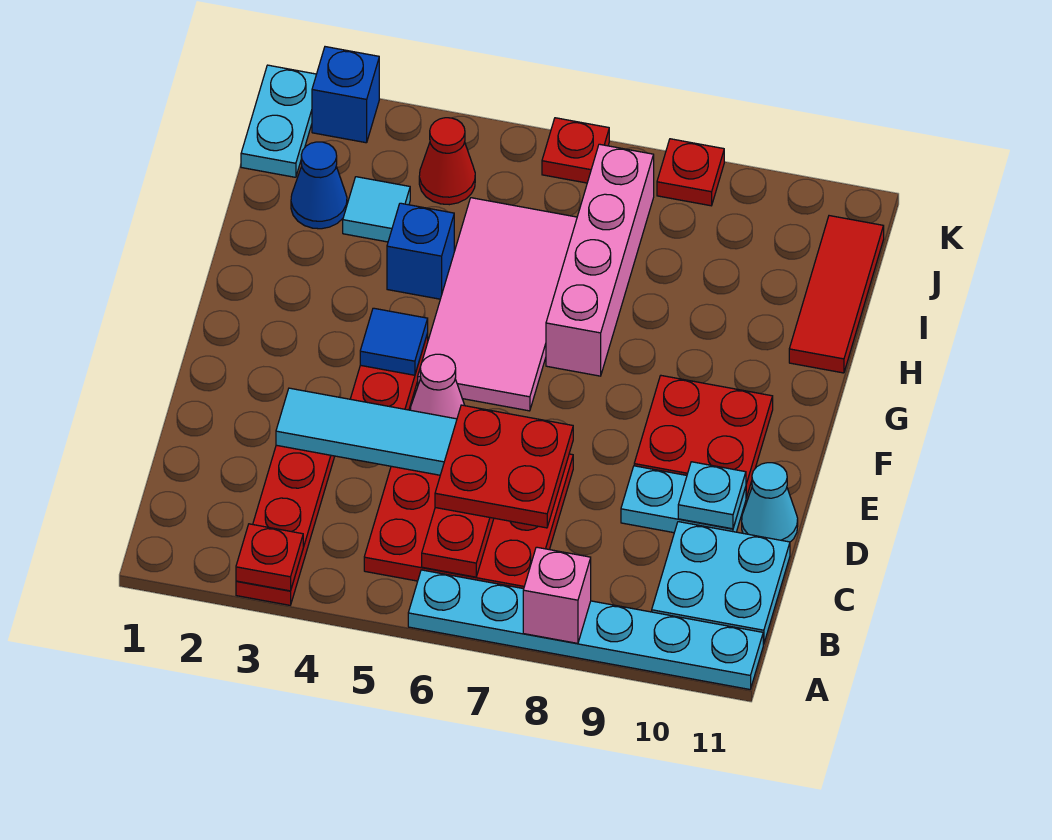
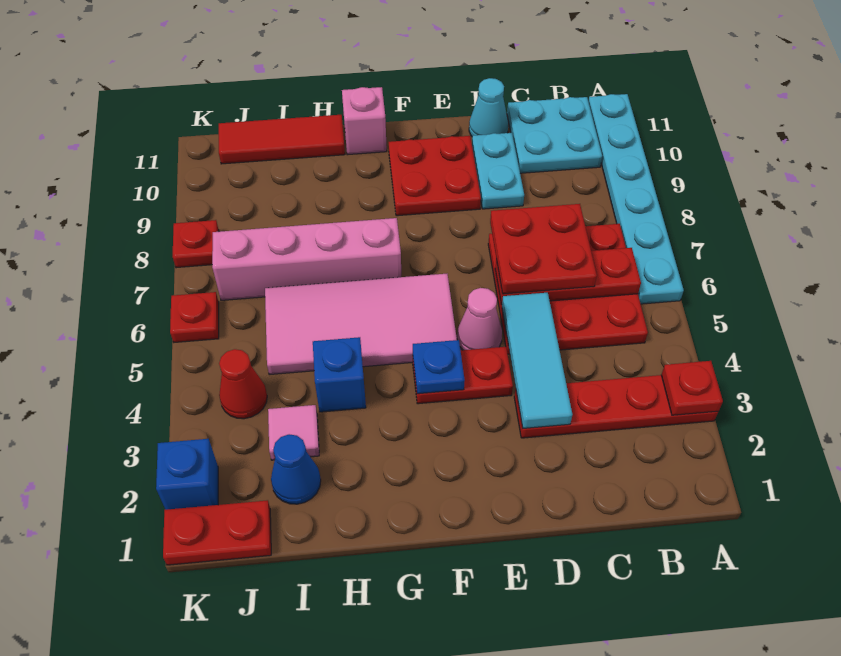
pink brick A8 level 2 -> pink brick G11 level 1
cyan plate D10 level 2 -> none
blue tile F4 level 2 -> blue plate F4 level 2
cyan tile I3 level 1 -> pink tile I3 level 1
cyan plate J1:K1 level 1 -> red plate J1:K1 level 1

